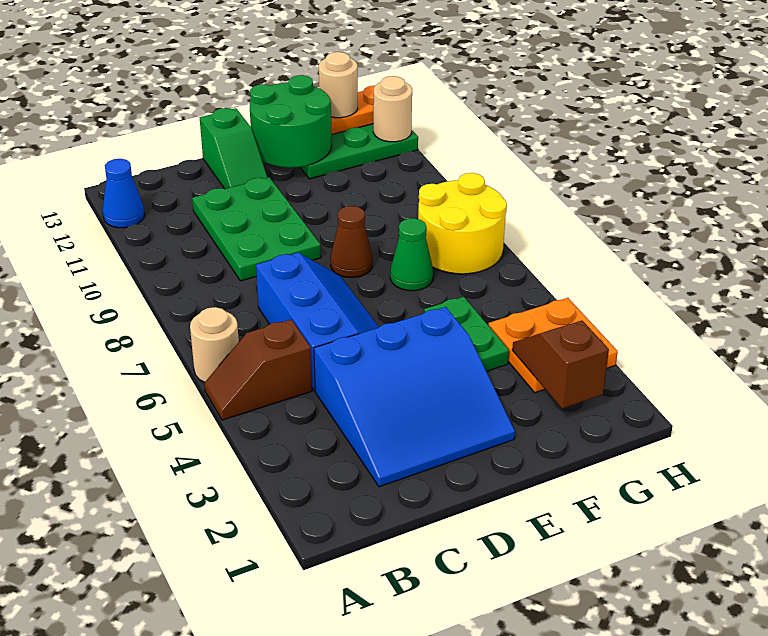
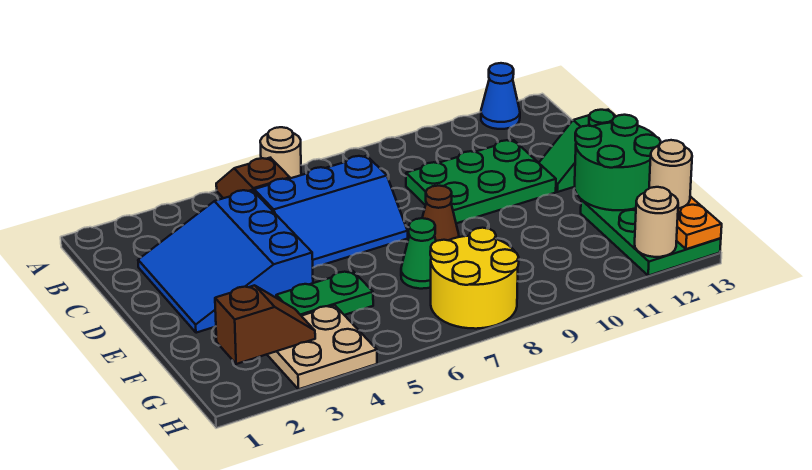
orange plate G3:H4 level 1 -> tan plate G3:H4 level 1

